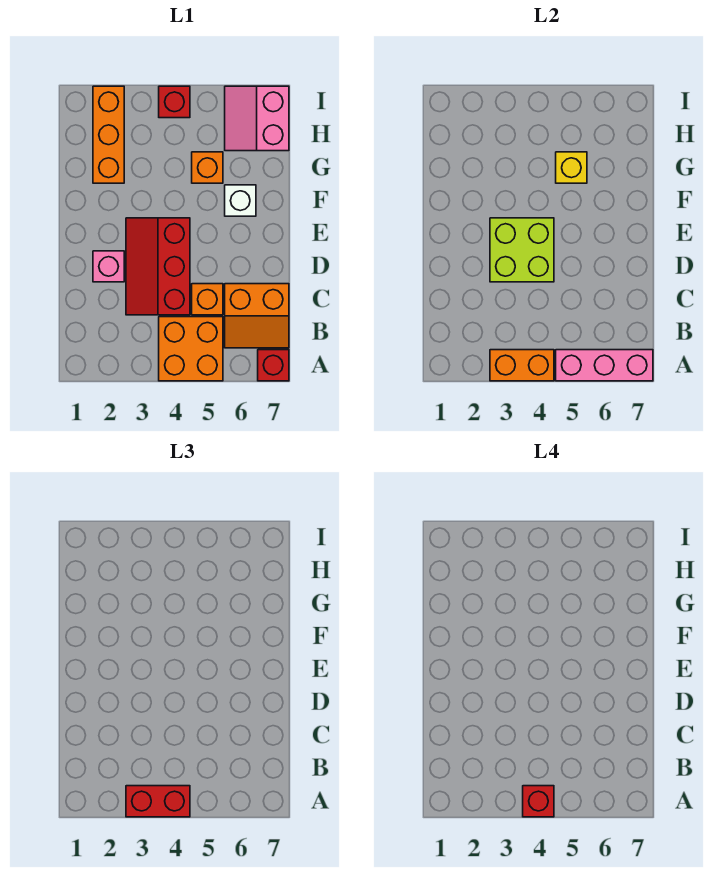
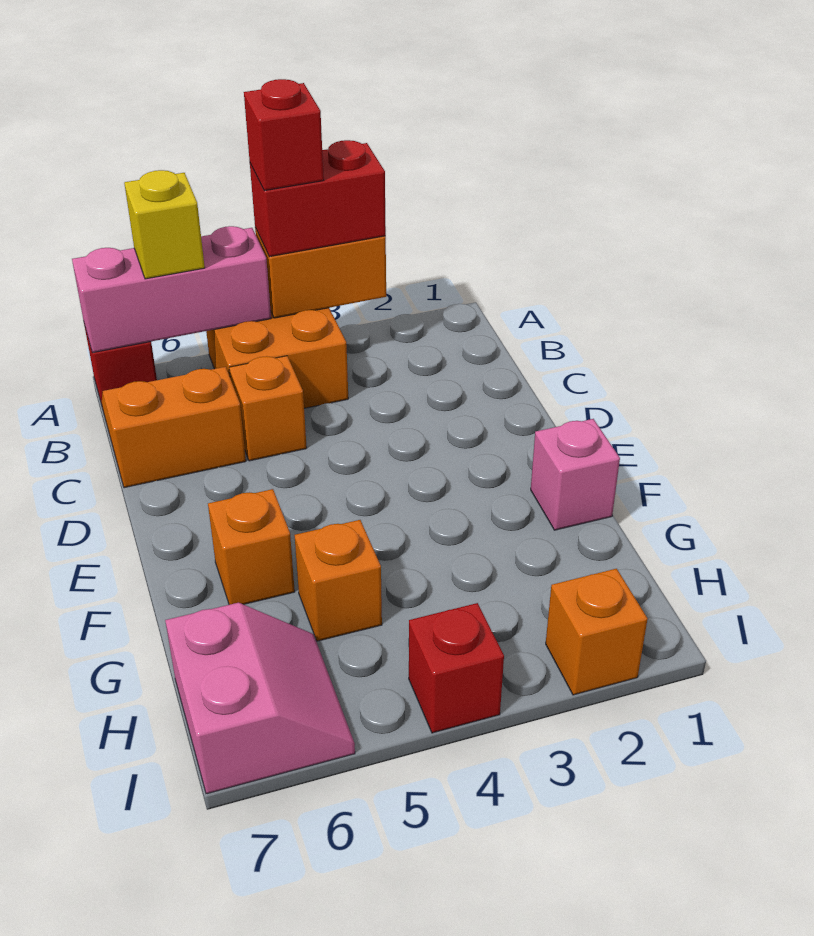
red slope C3:E4 level 1 top 4 -> none
pink brick D2 level 1 -> pink brick F1 level 1
lime brick D3:E4 level 2 -> none
white brick F6 level 1 -> orange brick F6 level 1
orange brick G2:I2 level 1 -> orange brick I2 level 1
yellow brick G5 level 2 -> yellow brick A6 level 3

